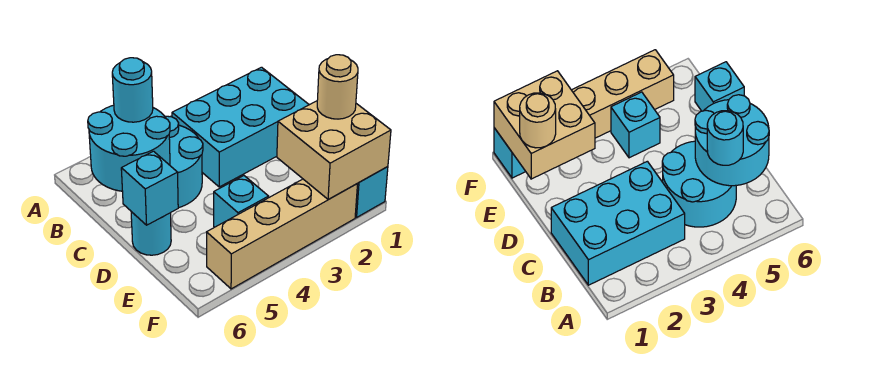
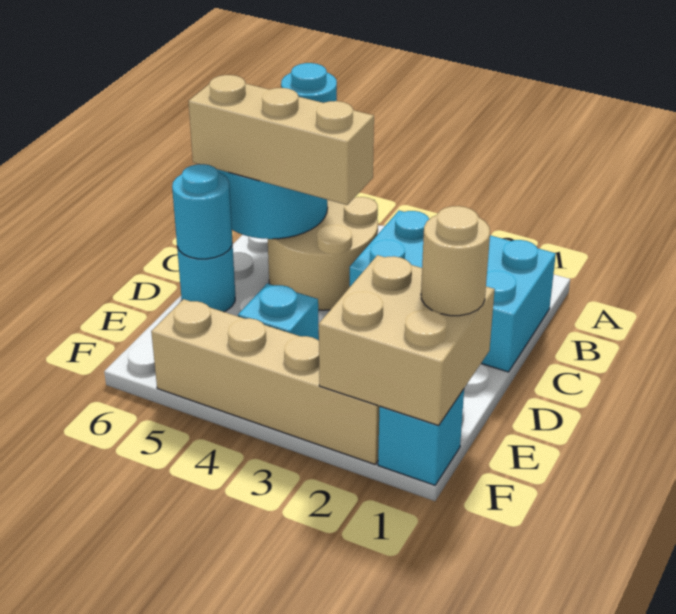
cyan round brick B4:C5 level 1 -> tan round brick B4:C5 level 1
none -> tan brick C4:C6 level 3
cyan brick D6 level 2 -> cyan round brick D6 level 2

